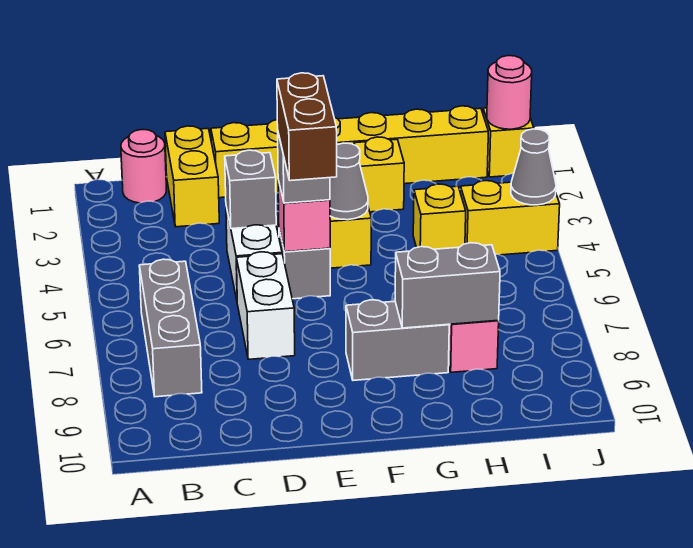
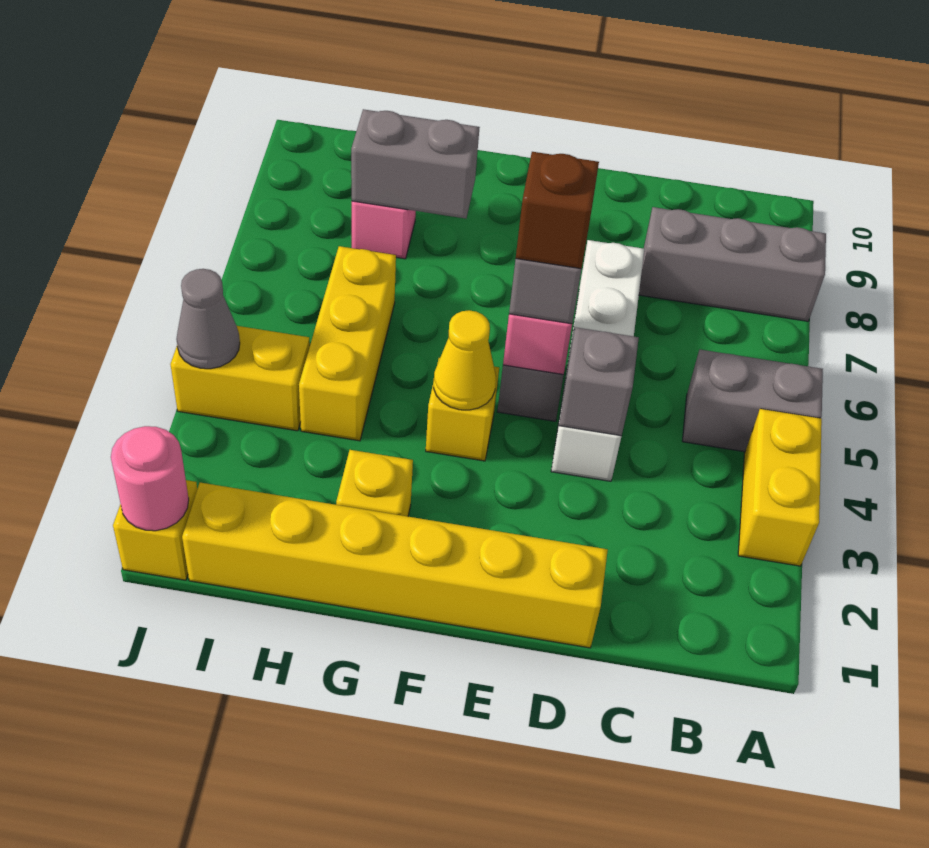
pink round brick B1 level 1 -> none
grey brick B6:B8 level 1 -> grey brick A8:C8 level 1
yellow brick C1:C2 level 1 -> yellow brick A3:A4 level 1
brown brick E5:E6 level 4 -> brown brick E5 level 4
grey cone F4 level 2 -> yellow cone F4 level 2
grey brick F8:G8 level 1 -> grey brick A5:B5 level 1
yellow brick H4 level 1 -> yellow brick H4:H6 level 1

